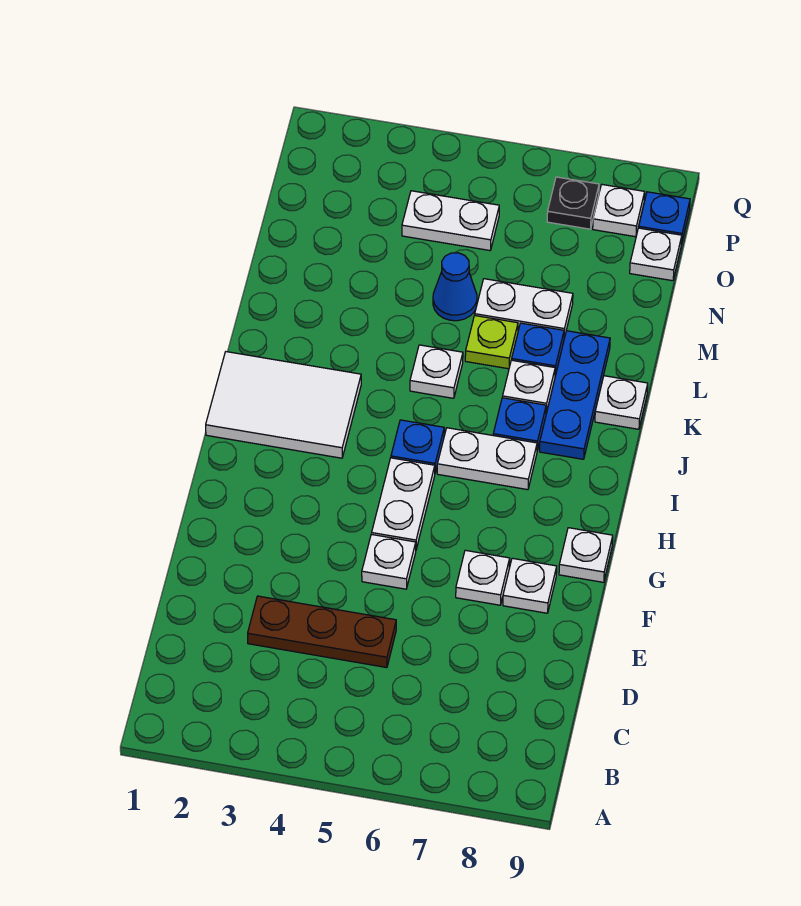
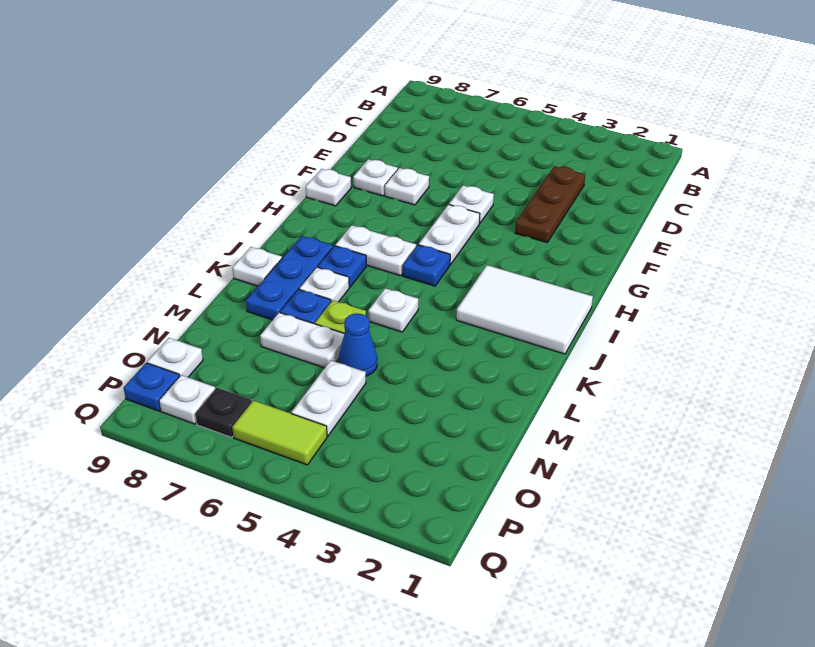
brown plate D3:D5 level 1 -> brown plate D3:F3 level 1
white plate O4:O5 level 1 -> white plate N5:O5 level 1
none -> lime tile P5:P6 level 1

